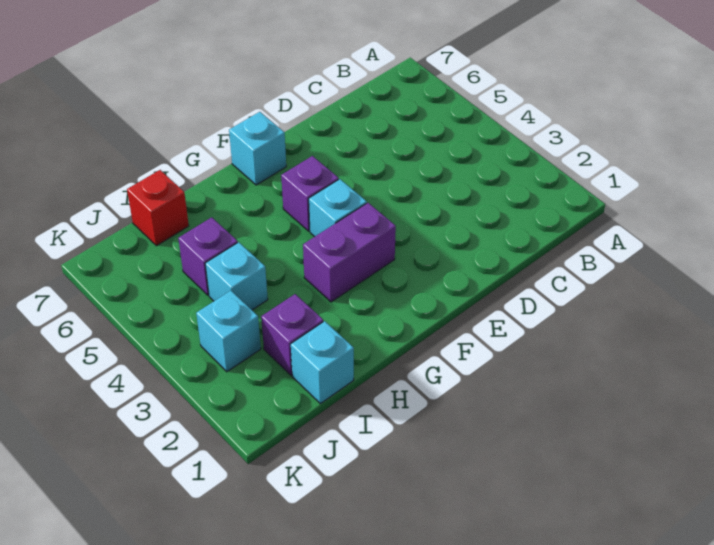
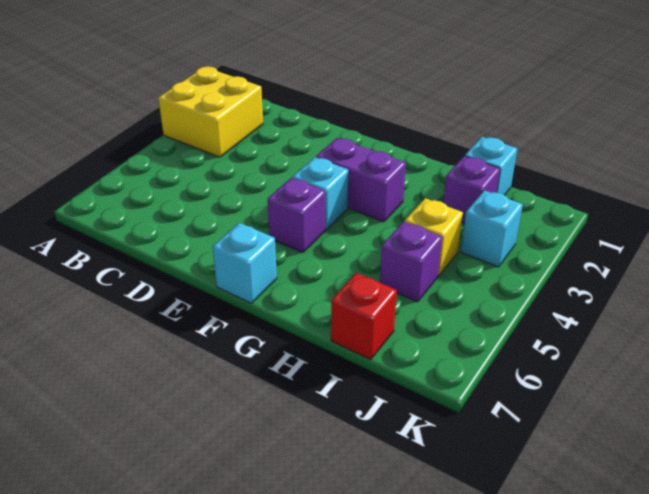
none -> yellow brick A2:B3 level 1
cyan brick I4 level 1 -> yellow brick I4 level 1

